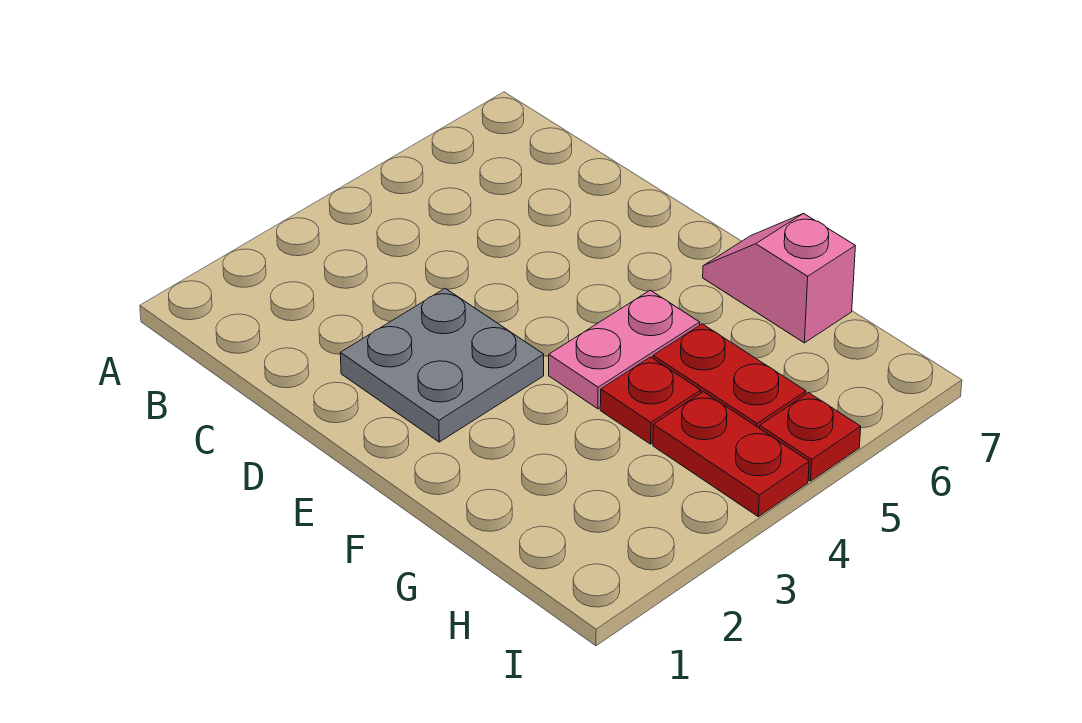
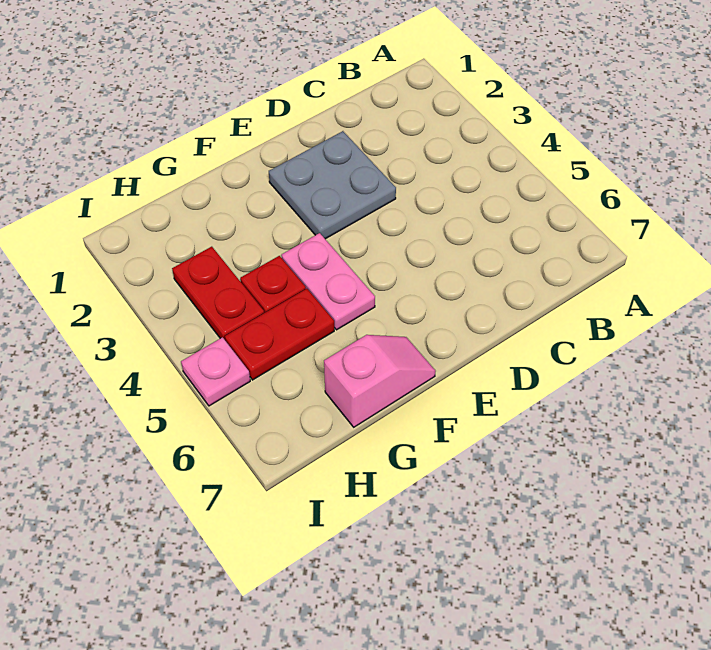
red plate H4:I4 level 1 -> red plate H3:H4 level 1
red plate I5 level 1 -> pink plate I5 level 1

